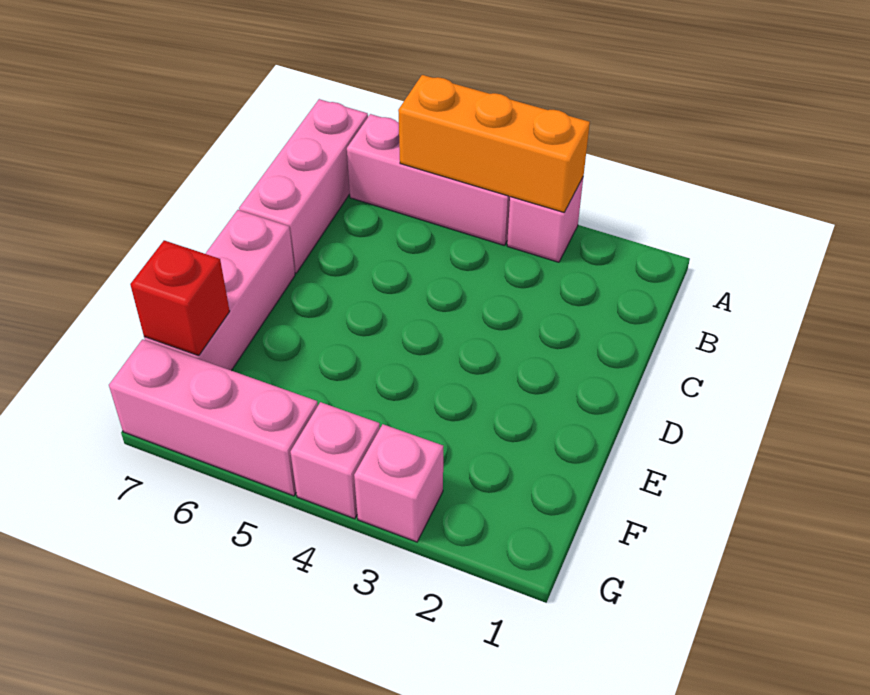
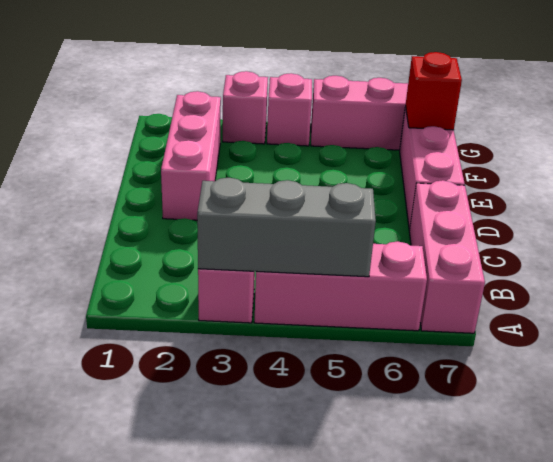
orange brick A3:A5 level 2 -> grey brick A3:A5 level 2
none -> pink brick D2:F2 level 1

